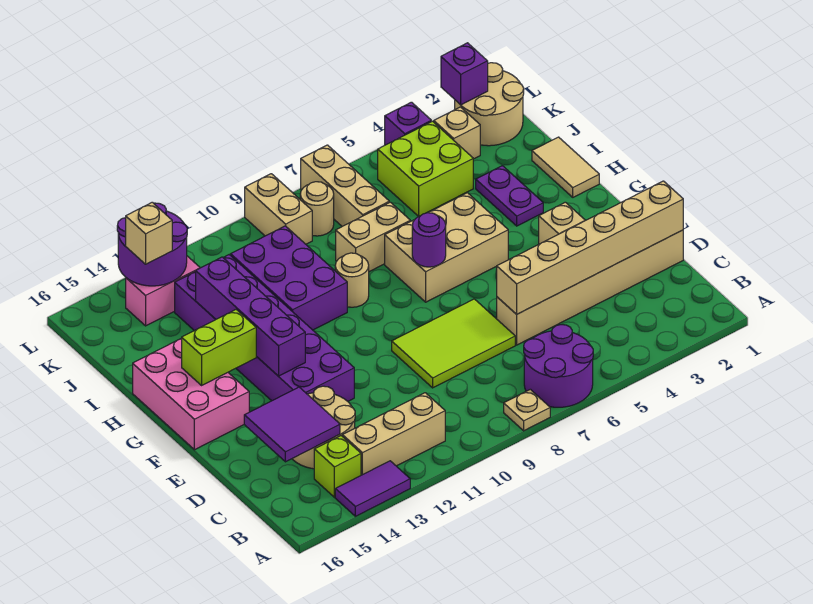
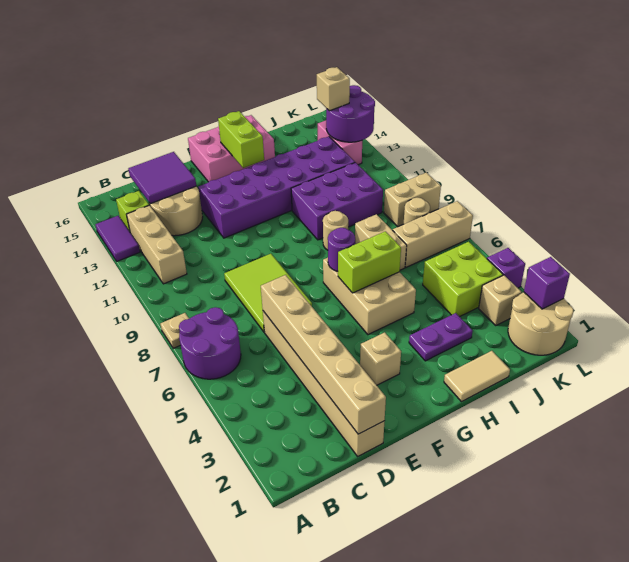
purple brick F13:I13 level 2 -> none
none -> lime brick G6:H6 level 2

